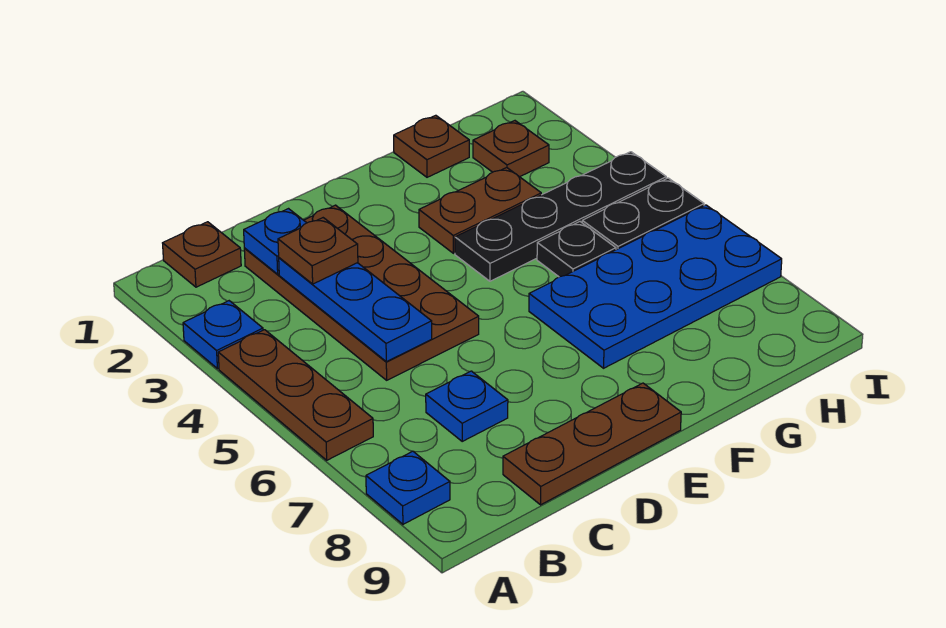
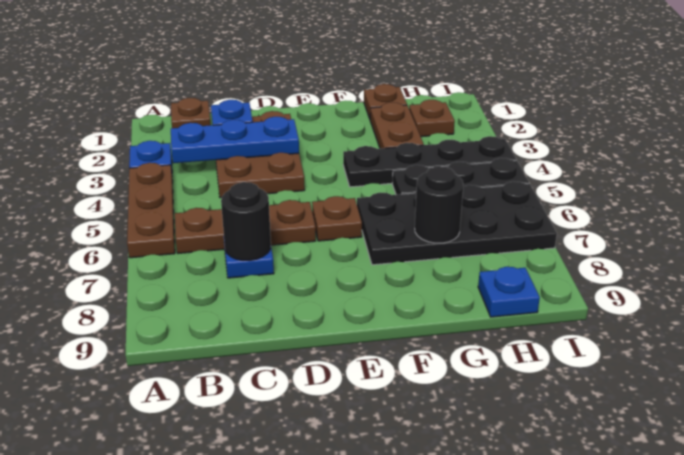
blue plate A8 level 1 -> blue plate H9 level 1
brown plate C2:D5 level 1 -> brown plate C2:D4 level 1
blue plate C3:C5 level 2 -> blue plate B3:D3 level 2
brown plate C3 level 3 -> brown plate E6 level 1
none -> black round brick C7 level 2
brown plate C9:E9 level 1 -> brown plate B6:D6 level 1
brown plate F3:G3 level 1 -> brown plate G2:G3 level 1
blue plate F6:I7 level 1 -> black plate F6:I7 level 1
none -> black round brick G7 level 2

